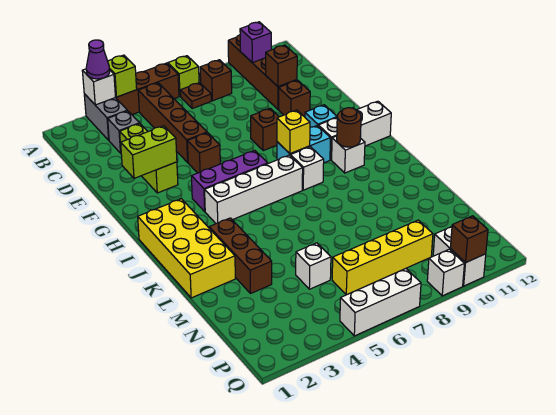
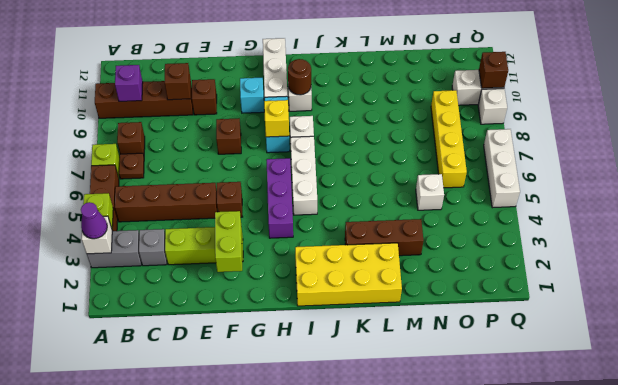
white brick I4:I7 level 1 -> white brick I5:I7 level 1

